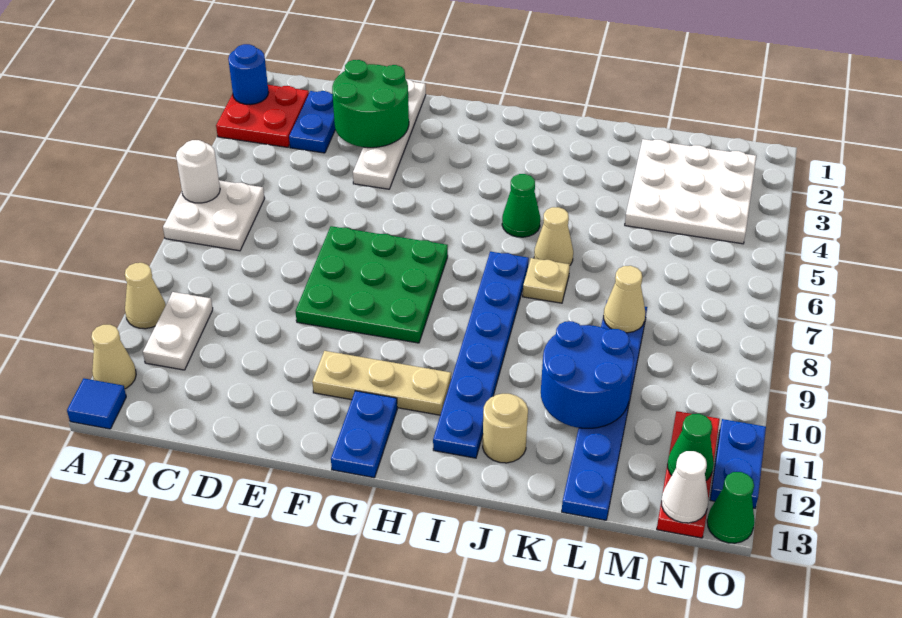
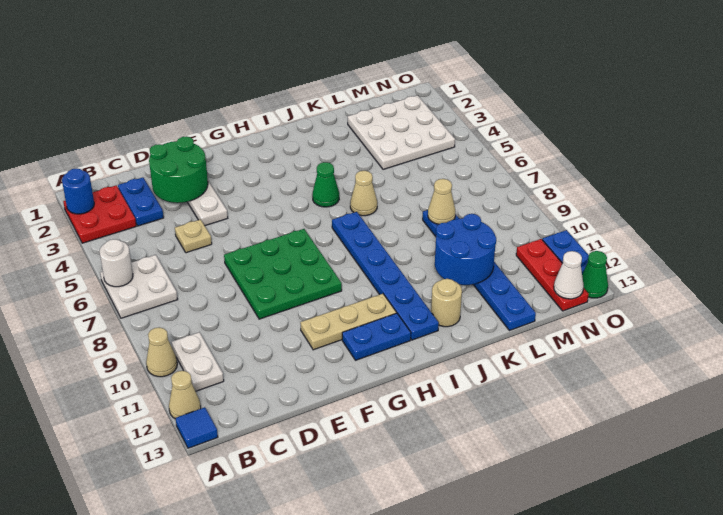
blue plate G12:G13 level 1 -> blue plate G12:H12 level 1
tan plate J7 level 1 -> tan plate D5 level 1
green cone N12 level 2 -> none

